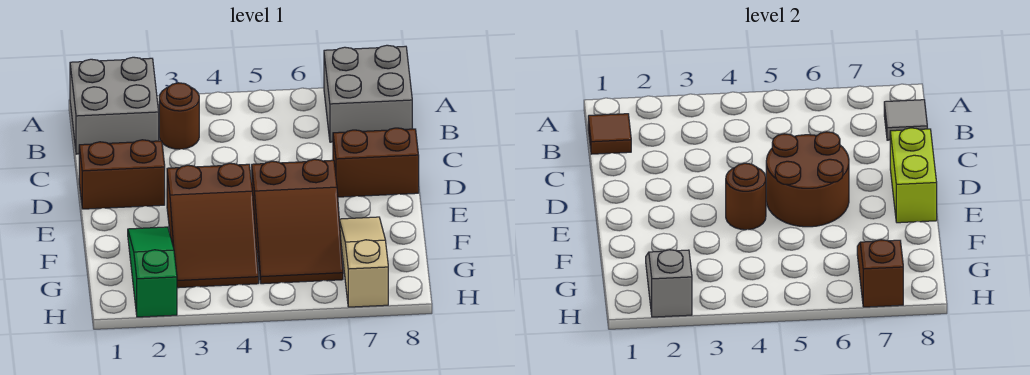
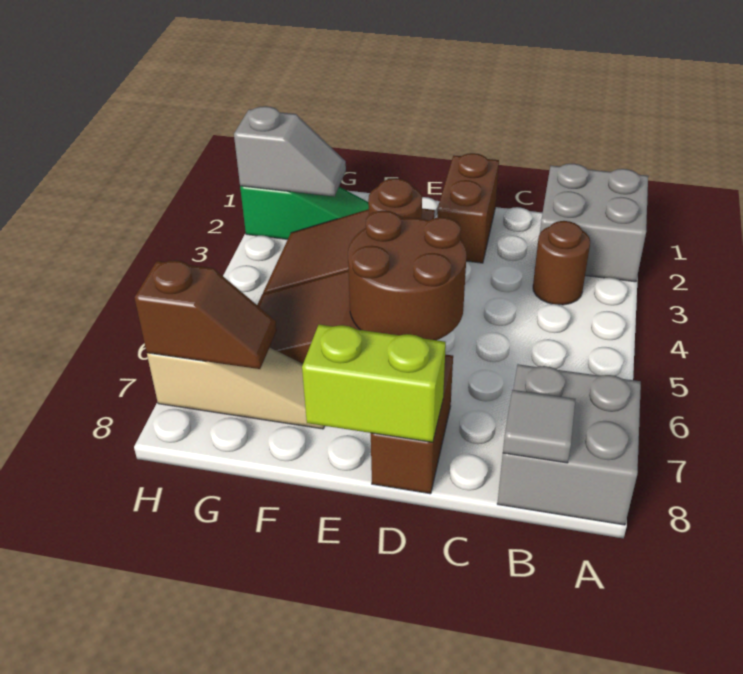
brown tile B1 level 2 -> none

